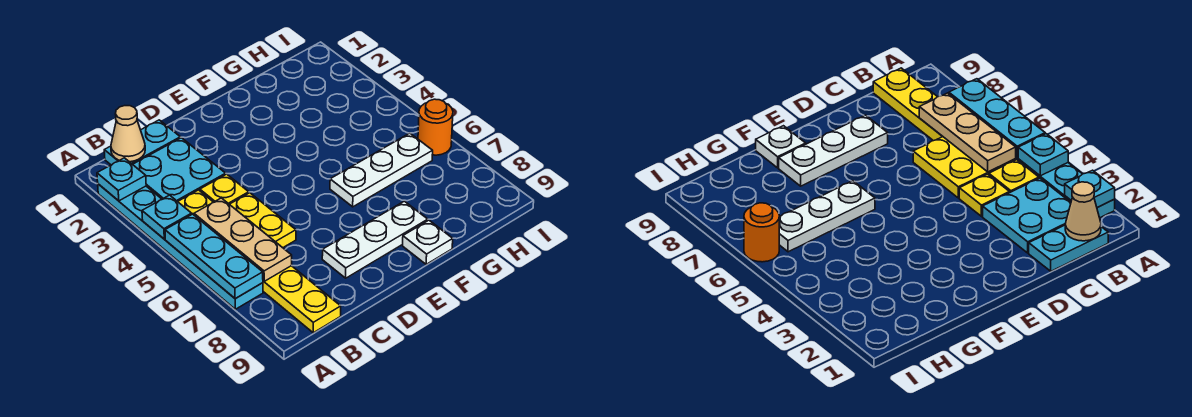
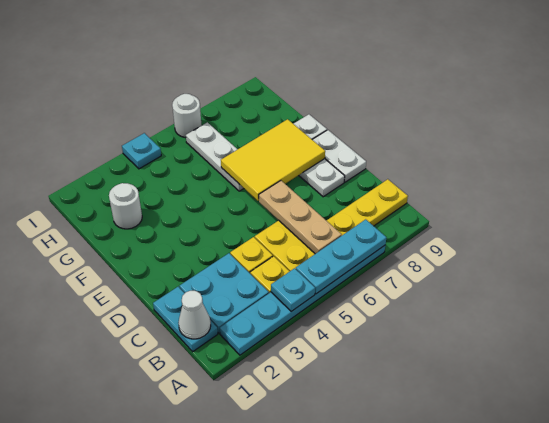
cyan plate A2 level 2 -> cyan plate I4 level 1
tan cone B1 level 2 -> white cone B1 level 2
tan plate B5:B7 level 2 -> tan plate B6:D6 level 2
none -> white plate D9:E9 level 1
none -> yellow tile E6:F8 level 2
none -> white round brick G2 level 1
orange round brick I6 level 1 -> white round brick I6 level 1

